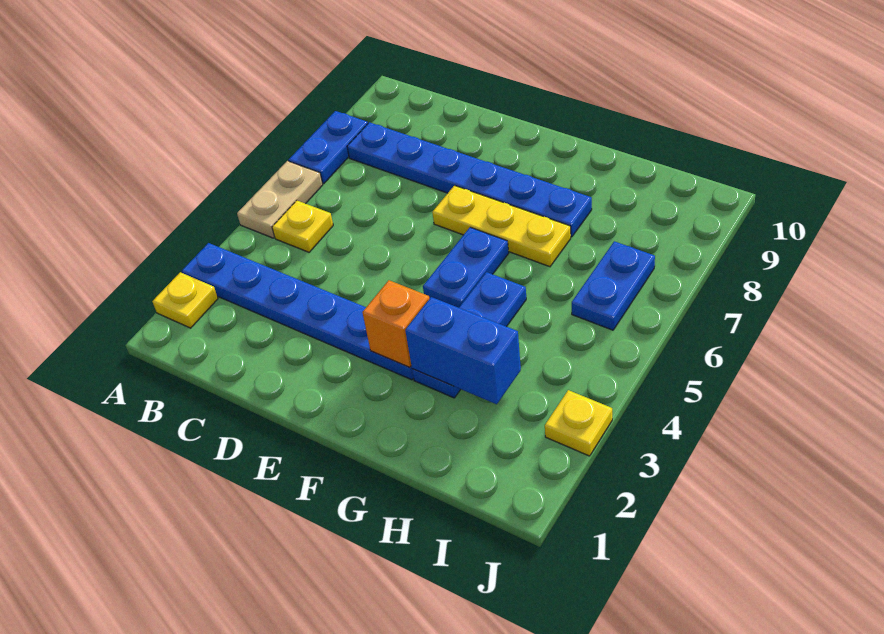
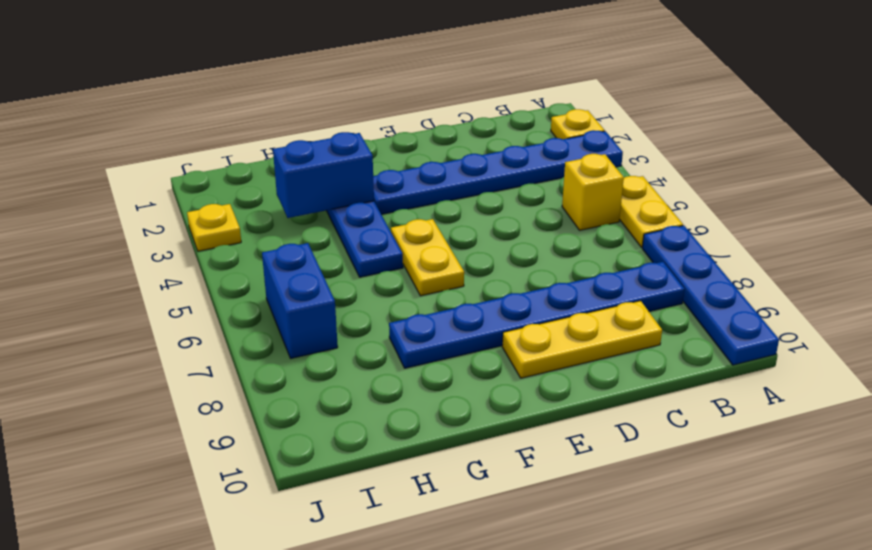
tan plate A5:A6 level 1 -> yellow plate A5:A6 level 1
blue plate A7:A8 level 1 -> blue plate A7:A10 level 1
yellow plate B5 level 1 -> yellow brick B5 level 1
yellow plate E7:G7 level 1 -> yellow plate C9:E9 level 1
orange brick F3 level 2 -> none
blue plate F5:F6 level 1 -> yellow plate F5:F6 level 1
blue plate I6:I7 level 1 -> blue brick I6:I7 level 1

